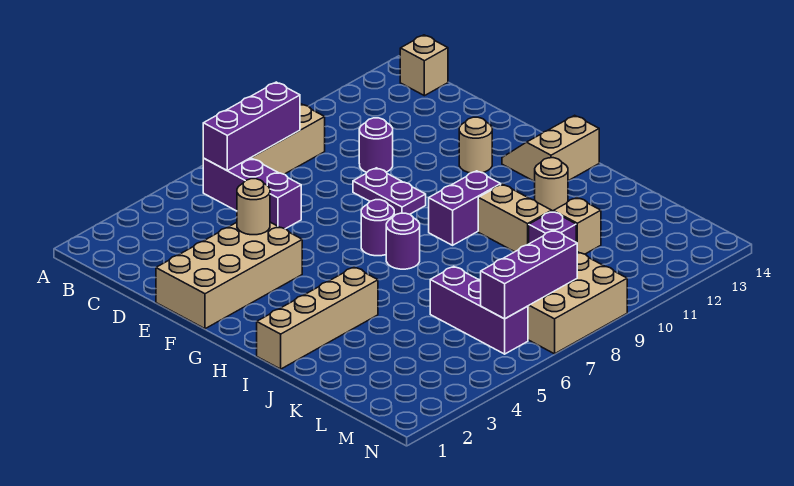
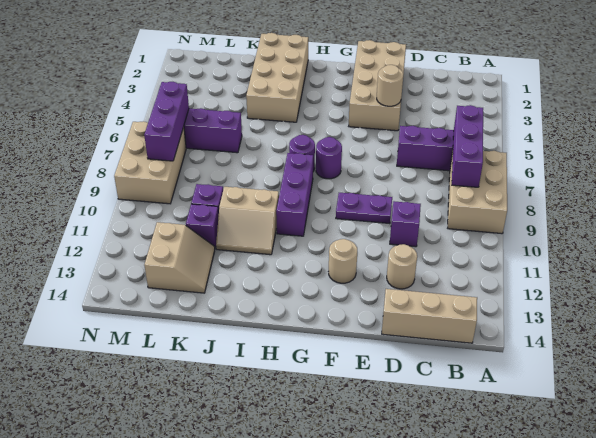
tan brick B14 level 1 -> tan brick B14:D14 level 1
purple round brick D10 level 1 -> purple brick D10 level 1
tan slope G13:H14 level 1 top H -> tan slope K12:L13 level 1 top L
purple brick H9:H10 level 1 -> purple brick H8:H10 level 1
tan brick I1:I4 level 1 -> tan brick I1:J4 level 1
tan round brick I12 level 1 -> tan round brick D12 level 1
tan brick K11 level 1 -> purple brick K11 level 1

